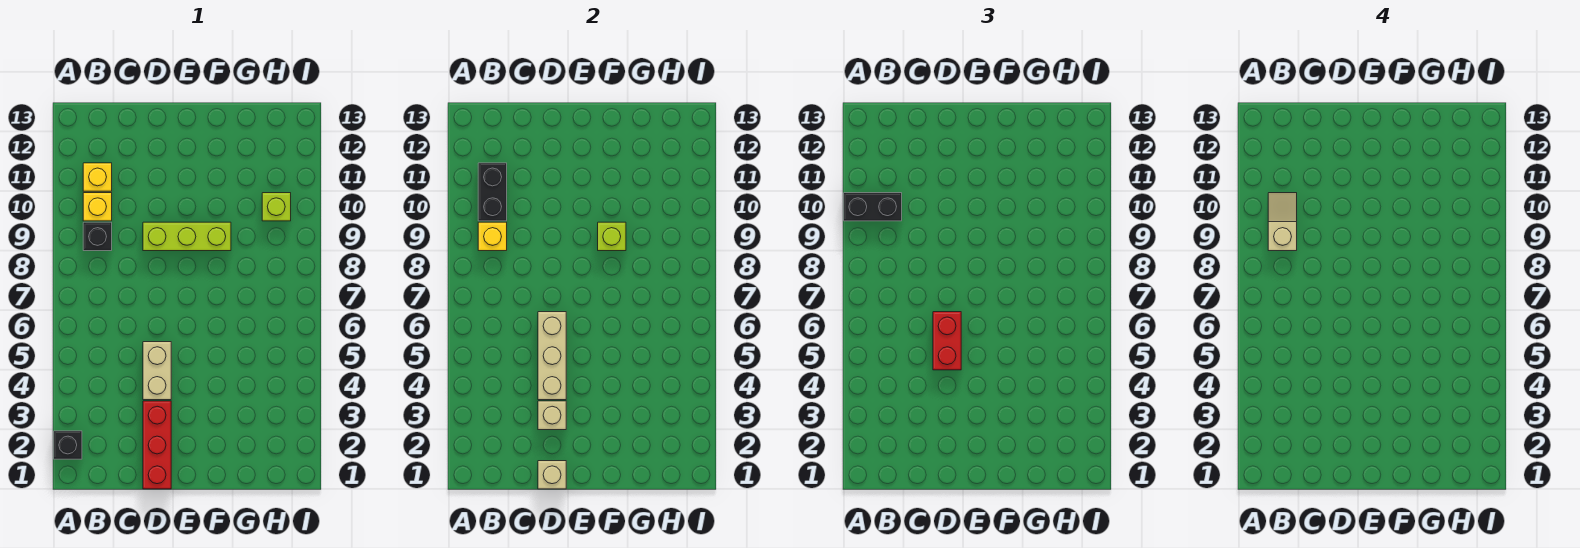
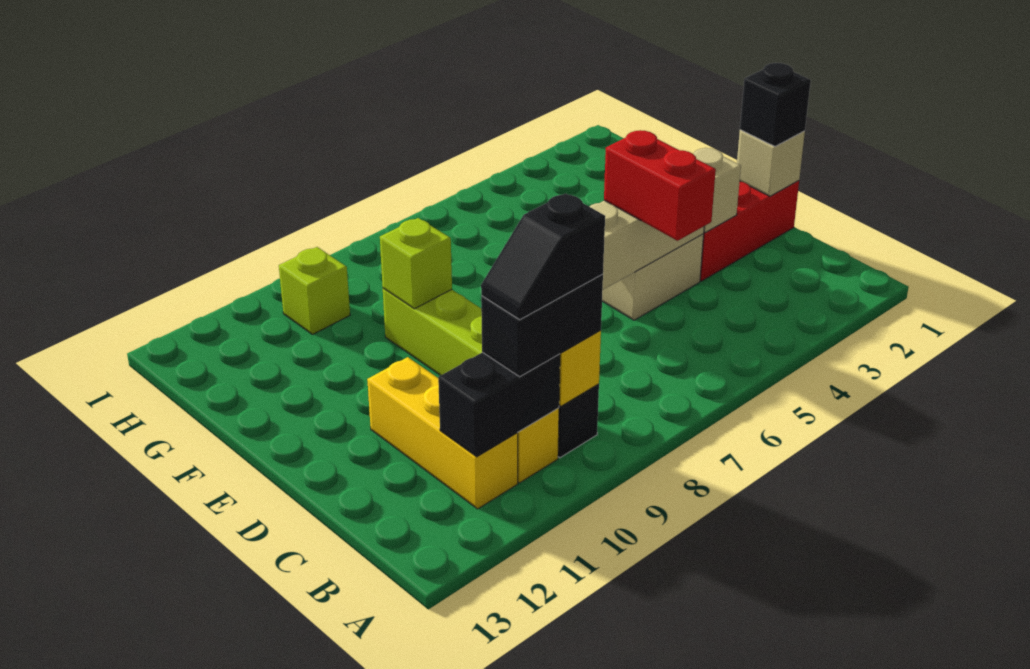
black brick A2 level 1 -> black brick D1 level 3
black brick A10:B10 level 3 -> black brick B9:B10 level 3
tan slope B9:B10 level 4 top 9 -> black slope B9:B10 level 4 top 9
yellow brick B11 level 1 -> yellow brick B11:D11 level 1
red brick D5:D6 level 3 -> red brick C5:D5 level 3

